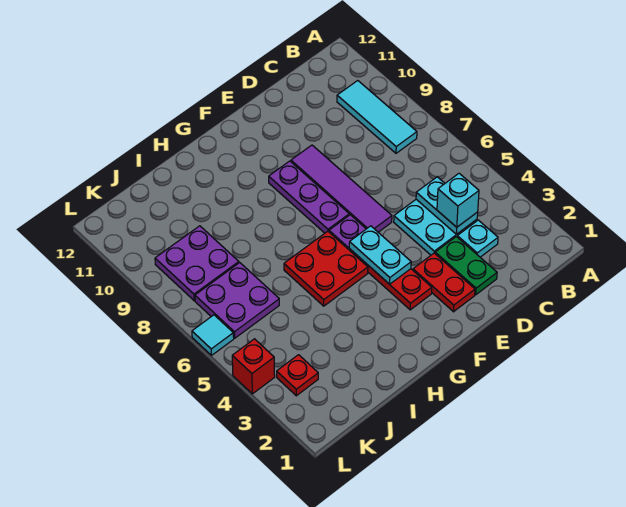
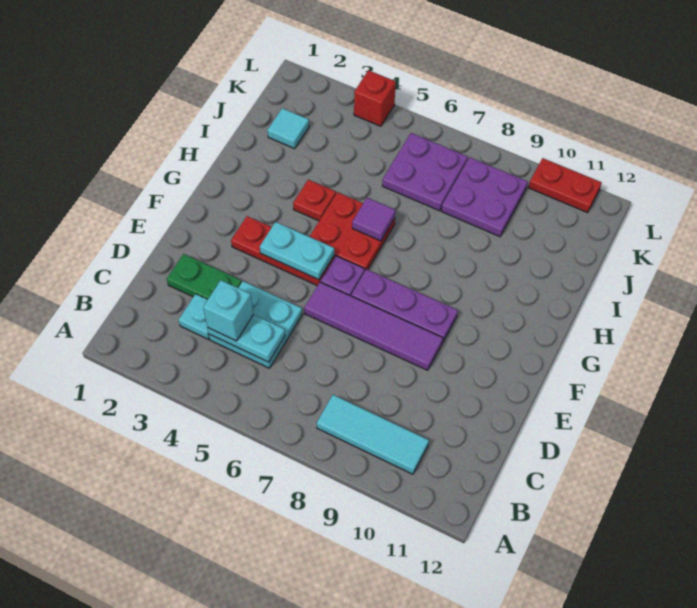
red plate E2:E3 level 1 -> red plate L10:L11 level 1
none -> purple tile H6 level 2
red plate K3 level 1 -> red plate H4 level 1
cyan tile L6 level 1 -> cyan tile J2 level 1

